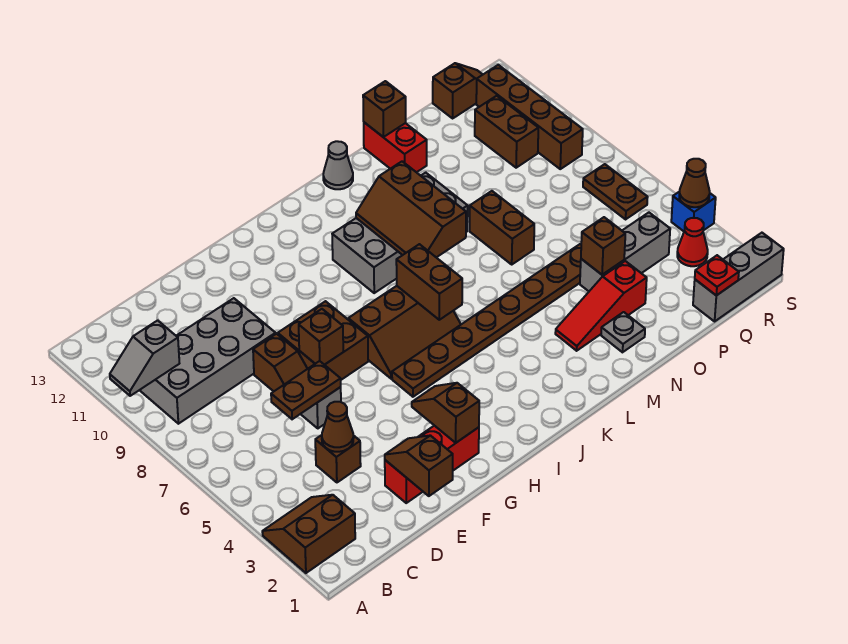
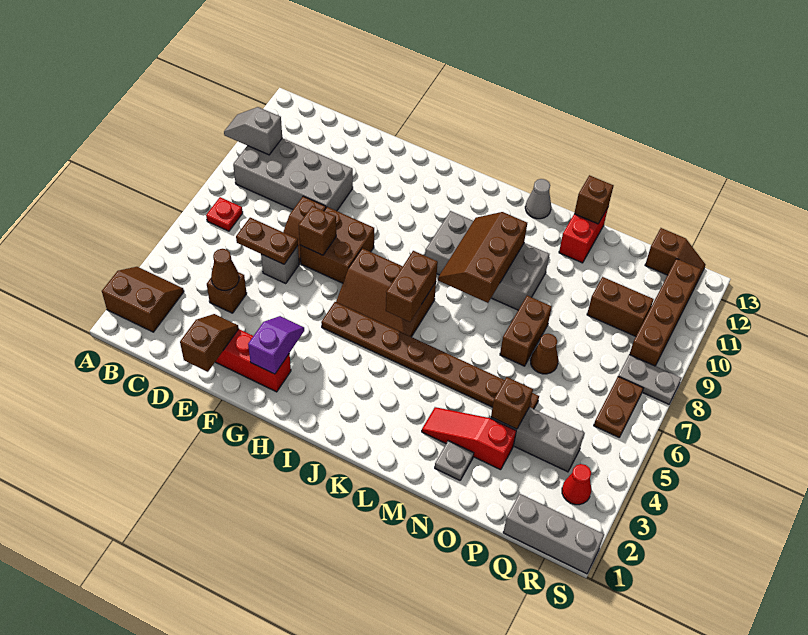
brown slope G2:G3 level 2 top 2 -> purple slope G2:G3 level 2 top 2
red plate Q1 level 2 -> red plate B7 level 1
brown brick Q10:Q11 level 1 -> brown brick P10:Q10 level 1
none -> grey plate R8:S8 level 1
blue brick S4 level 1 -> none
brown cone S4 level 2 -> brown cone O7 level 1

